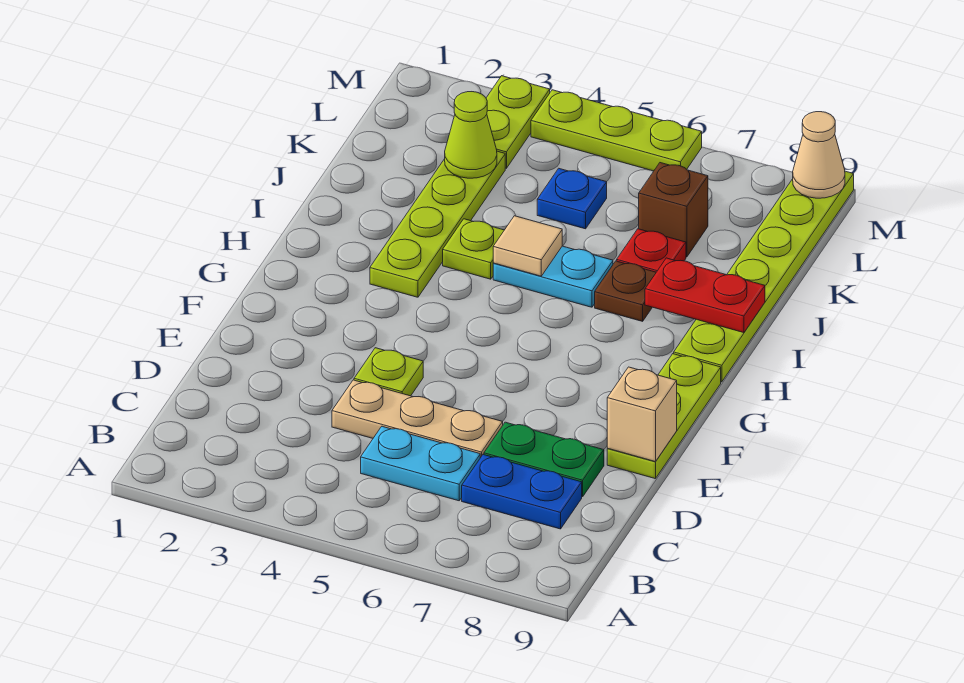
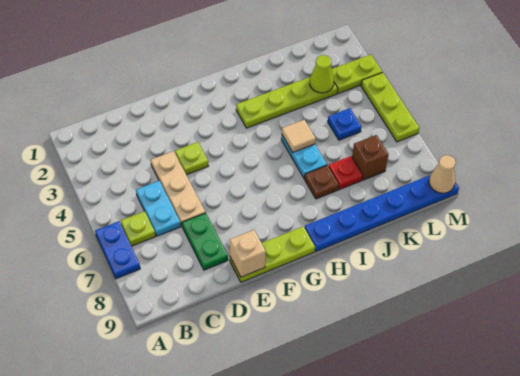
blue plate C7:C8 level 1 -> blue plate A6:A7 level 1
lime plate H9:M9 level 1 -> blue plate H9:M9 level 1
lime plate I4 level 1 -> lime plate B6 level 1
red plate I8:I9 level 2 -> none

